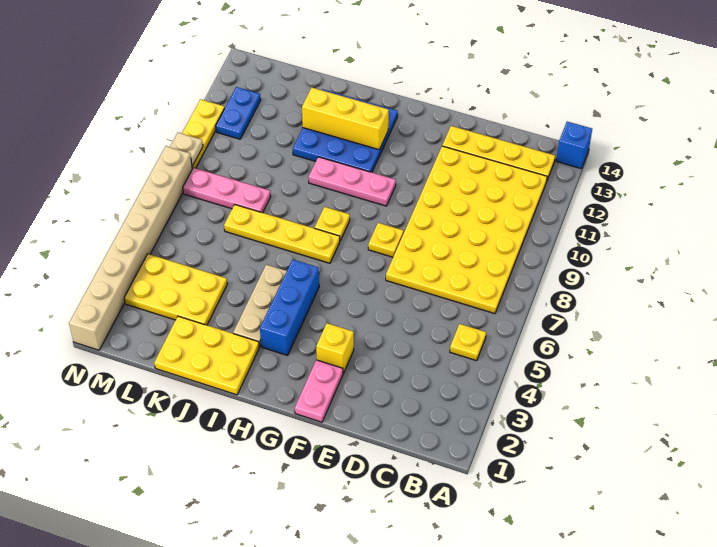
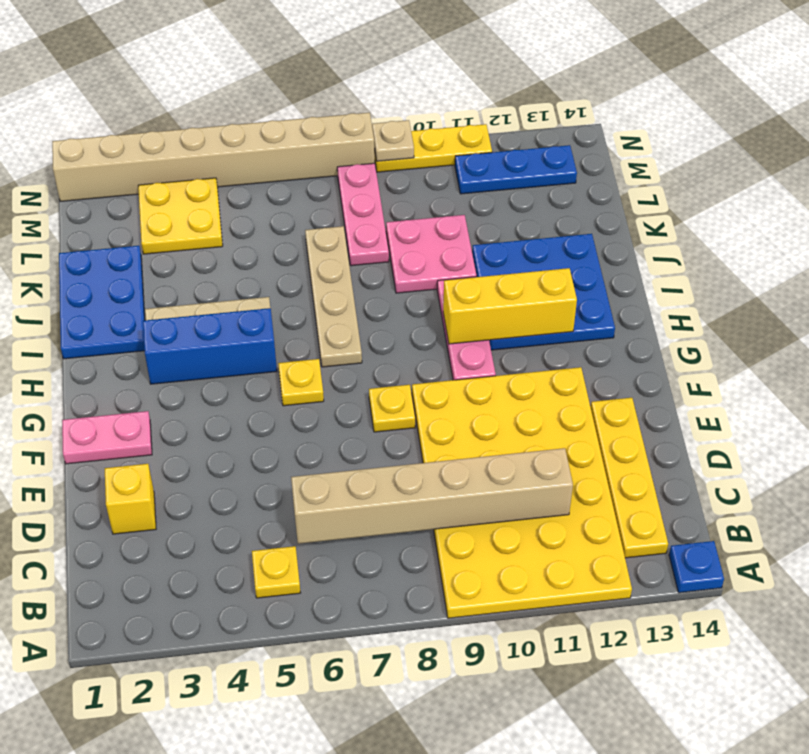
blue brick A14 level 1 -> blue plate A14 level 1
yellow plate B7:E12 level 1 -> yellow plate A9:F12 level 1
none -> tan brick C6:C11 level 2
yellow brick F3 level 1 -> yellow brick D2 level 1
yellow plate H7:K7 level 1 -> tan plate H7:K7 level 1
yellow plate H8 level 1 -> yellow plate G6 level 1
yellow brick H12:J12 level 2 -> yellow brick H10:H12 level 2
yellow plate I1:K2 level 1 -> blue plate I1:K2 level 1
none -> pink plate J9:K10 level 1
yellow plate K3:M4 level 1 -> yellow plate L3:M4 level 1
blue plate M11:M12 level 1 -> blue plate M11:M13 level 1

